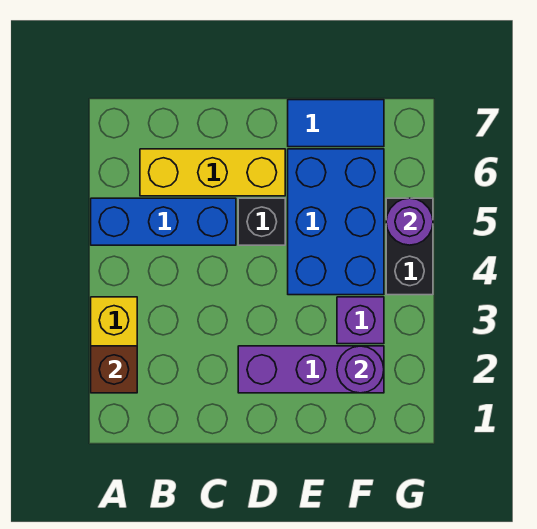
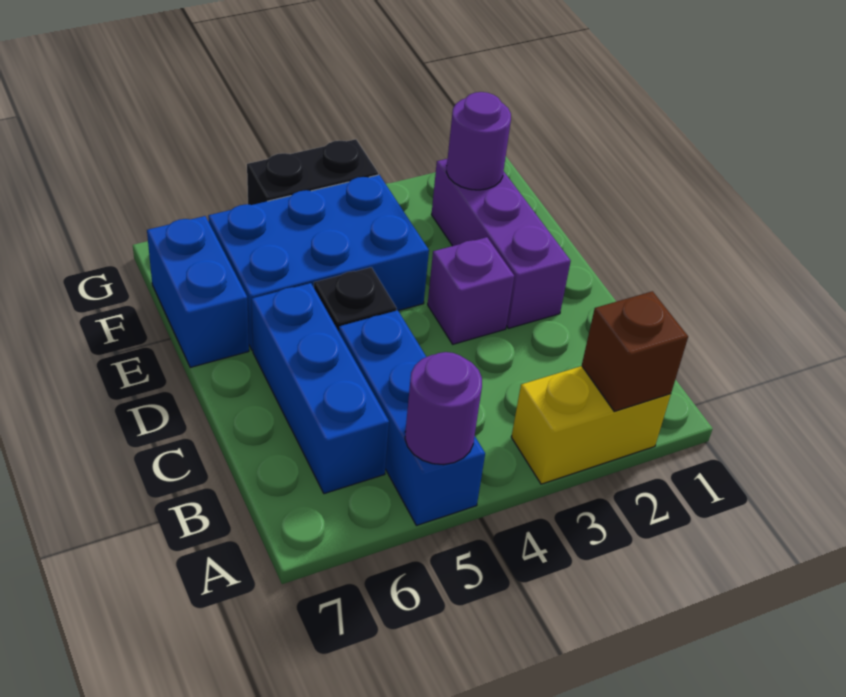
yellow brick B6:D6 level 1 -> blue brick B6:D6 level 1
blue tile E7:F7 level 1 -> blue brick E7:F7 level 1
purple brick F3 level 1 -> purple brick D3 level 1
purple round brick G5 level 2 -> purple round brick A5 level 2

